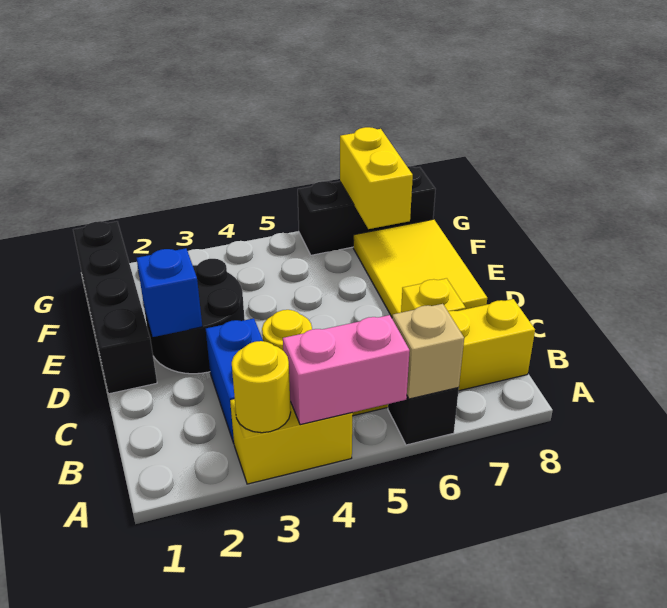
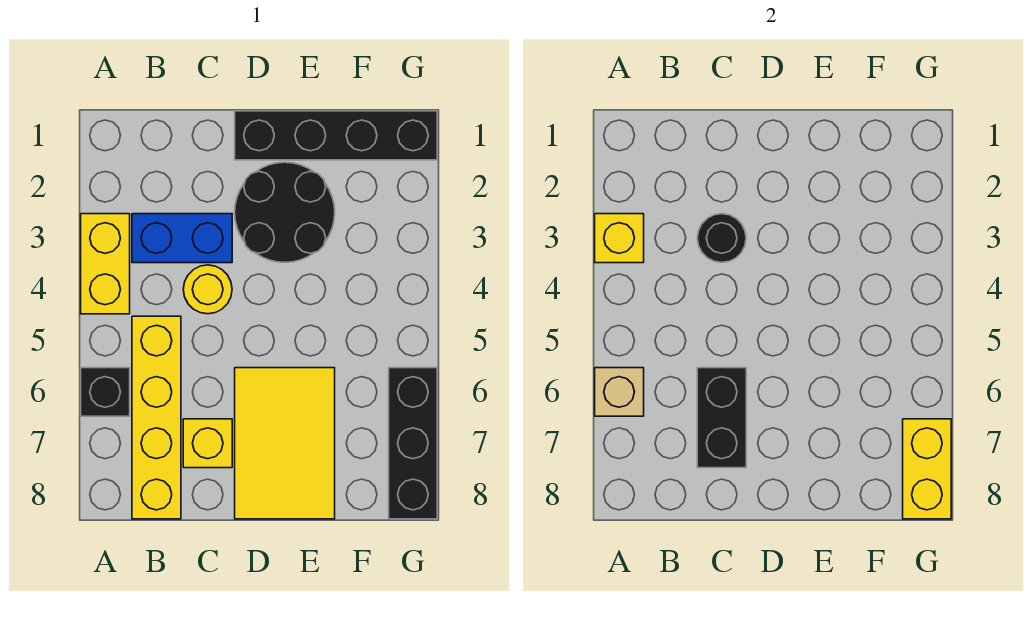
yellow round brick A3 level 2 -> yellow brick A3 level 2
pink brick A4:A5 level 2 -> none
none -> black round brick C3 level 2
none -> black brick C6:C7 level 2
blue brick D2 level 2 -> none
yellow tile D7:F8 level 1 -> yellow tile D6:E8 level 1
yellow brick F7:G7 level 2 -> yellow brick G7:G8 level 2

